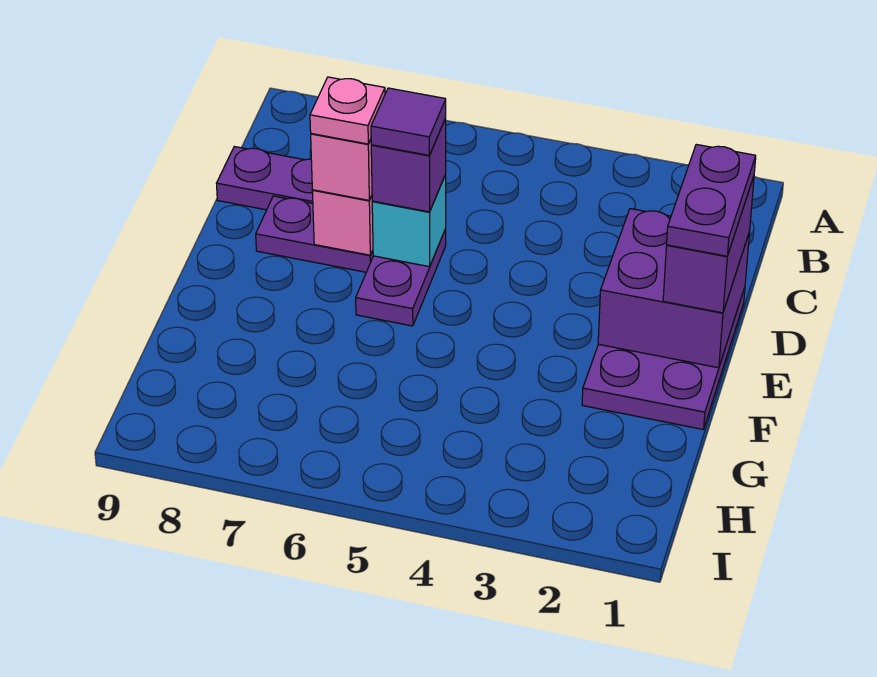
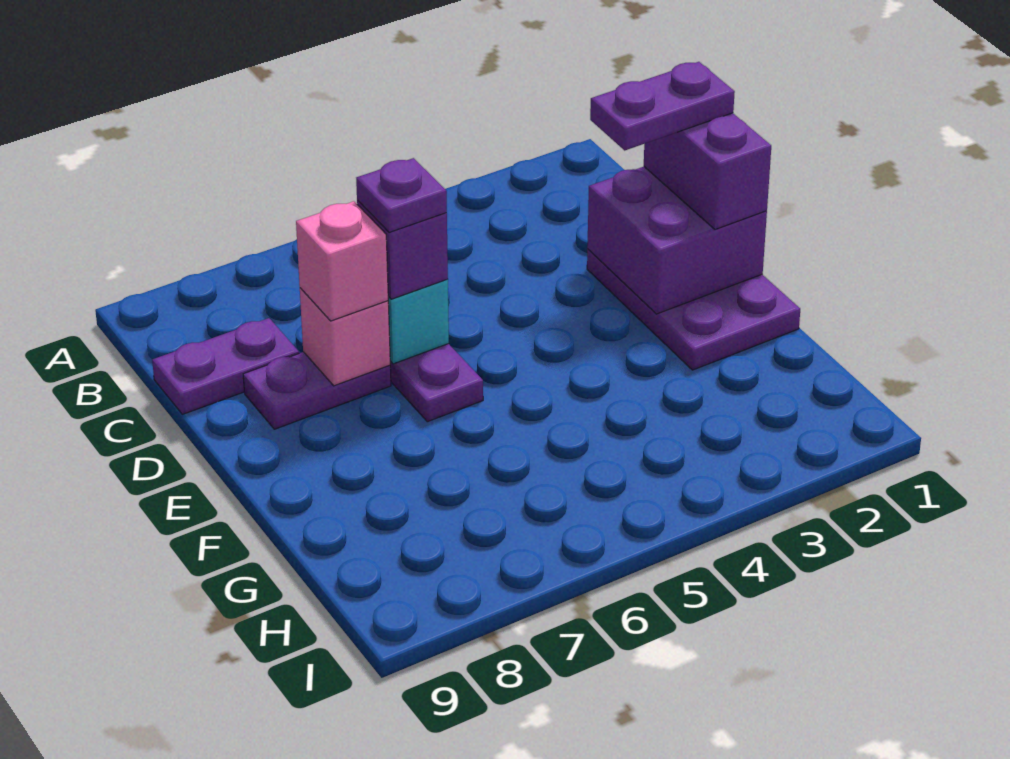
purple plate D1:E1 level 4 -> purple plate D1:D2 level 4
purple tile D6 level 4 -> purple plate D6 level 4
pink plate D7 level 4 -> none

